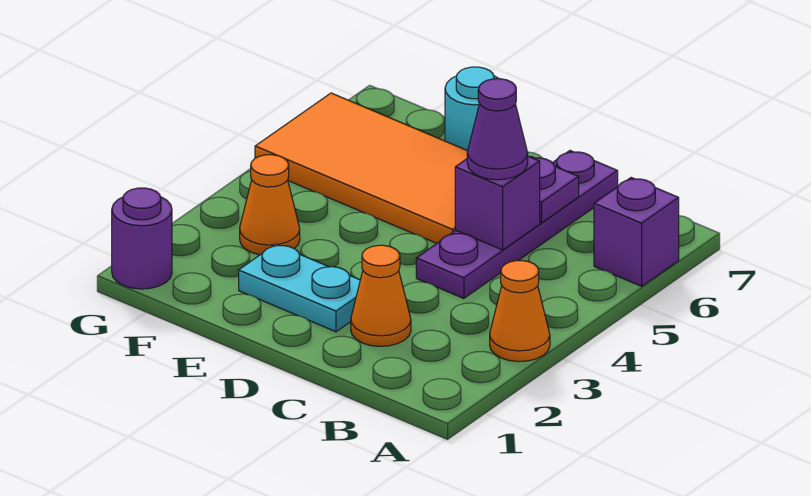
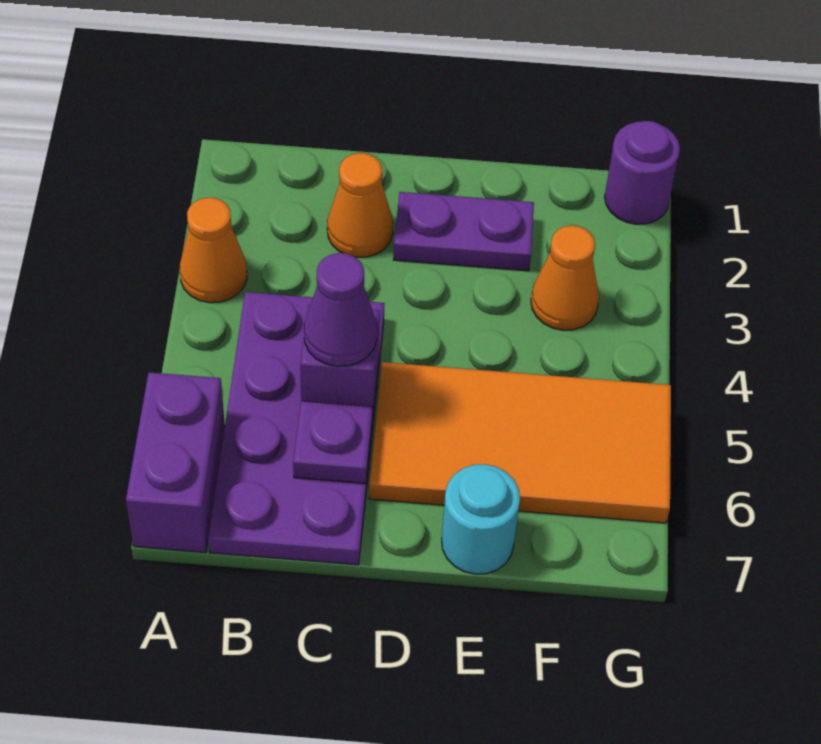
purple brick A6 level 1 -> purple brick A6:A7 level 1
purple plate C4:C7 level 1 -> purple plate B4:C7 level 1
cyan plate D2:E2 level 1 -> purple plate D2:E2 level 1

